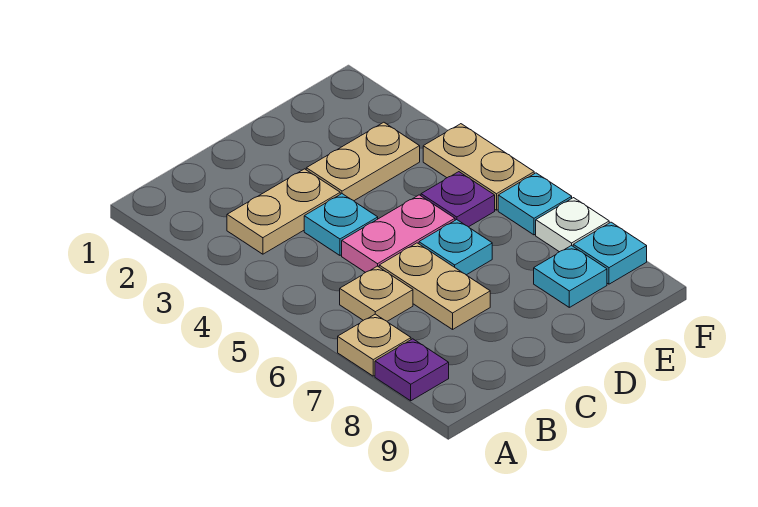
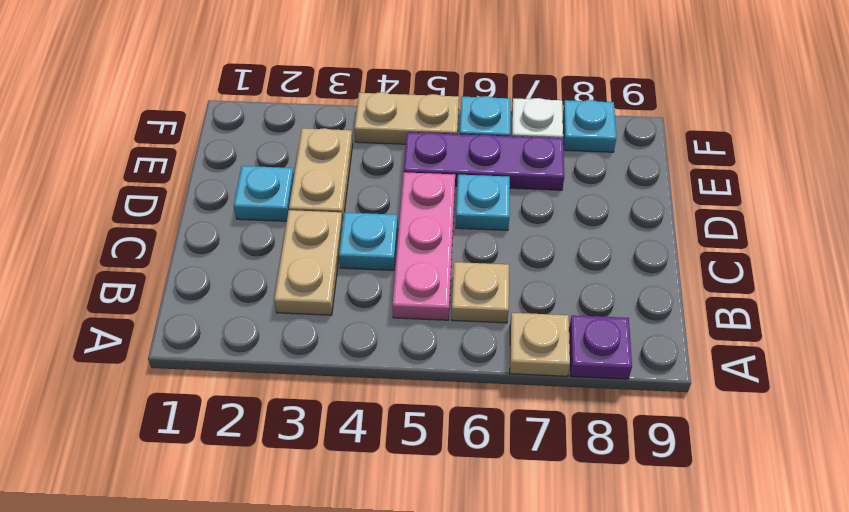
pink plate C5:D5 level 1 -> pink plate B5:D5 level 1
tan plate C6:C7 level 1 -> none
purple plate E5 level 1 -> purple plate E5:E7 level 1
cyan plate E8 level 1 -> cyan plate D2 level 1

